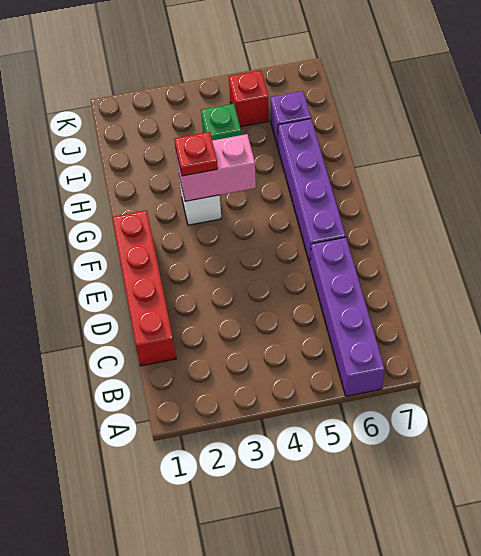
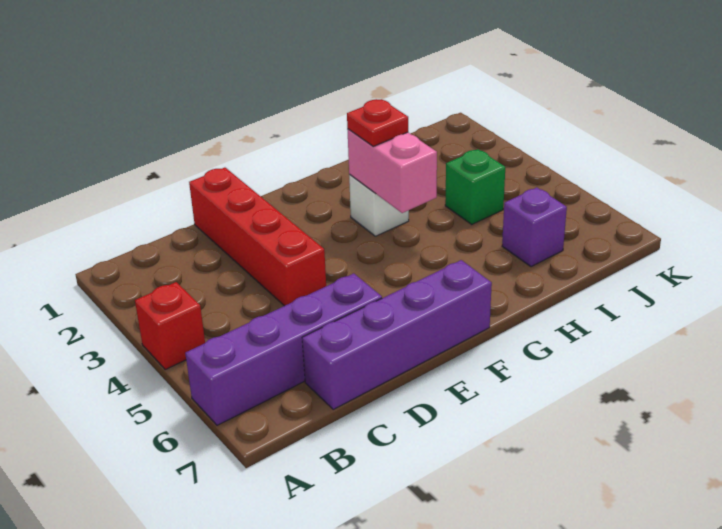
red brick C1:F1 level 1 -> red brick D1:D4 level 1
purple brick E6:H6 level 1 -> purple brick C7:F7 level 1
red brick J5 level 1 -> red brick A4 level 1

